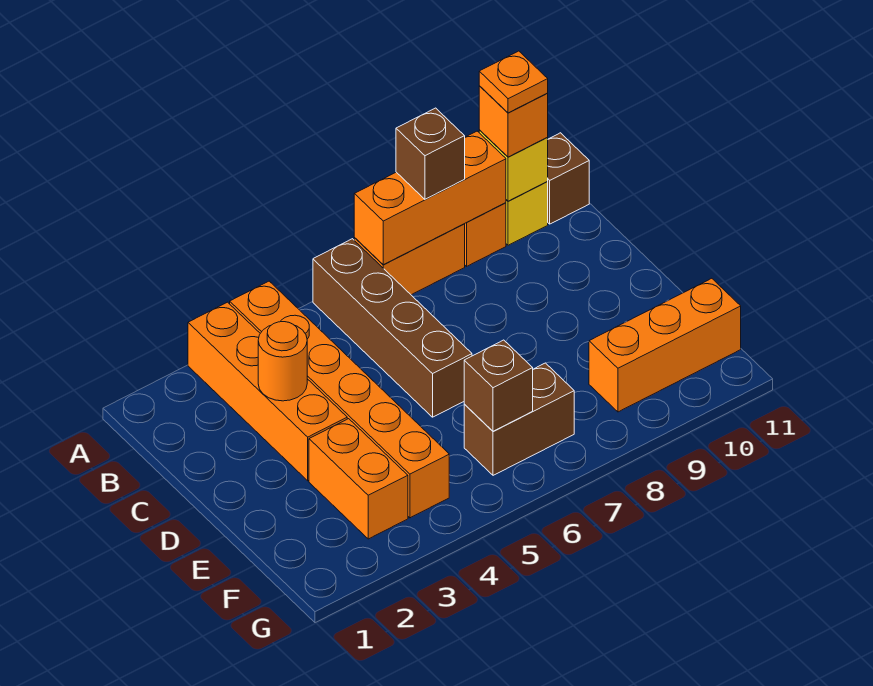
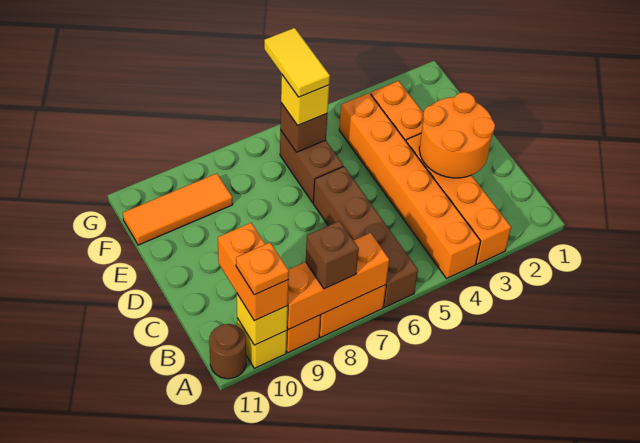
orange brick A10 level 3 -> orange brick A10:B10 level 3
brown brick A11 level 1 -> brown round brick A11 level 1
orange round brick C3 level 2 -> orange round brick C2:D3 level 2
brown brick F6:F7 level 1 -> brown brick E6:F6 level 1
none -> yellow brick F6 level 3
none -> yellow tile F6:G6 level 4
orange brick F9:F11 level 1 -> orange tile F9:F11 level 1

